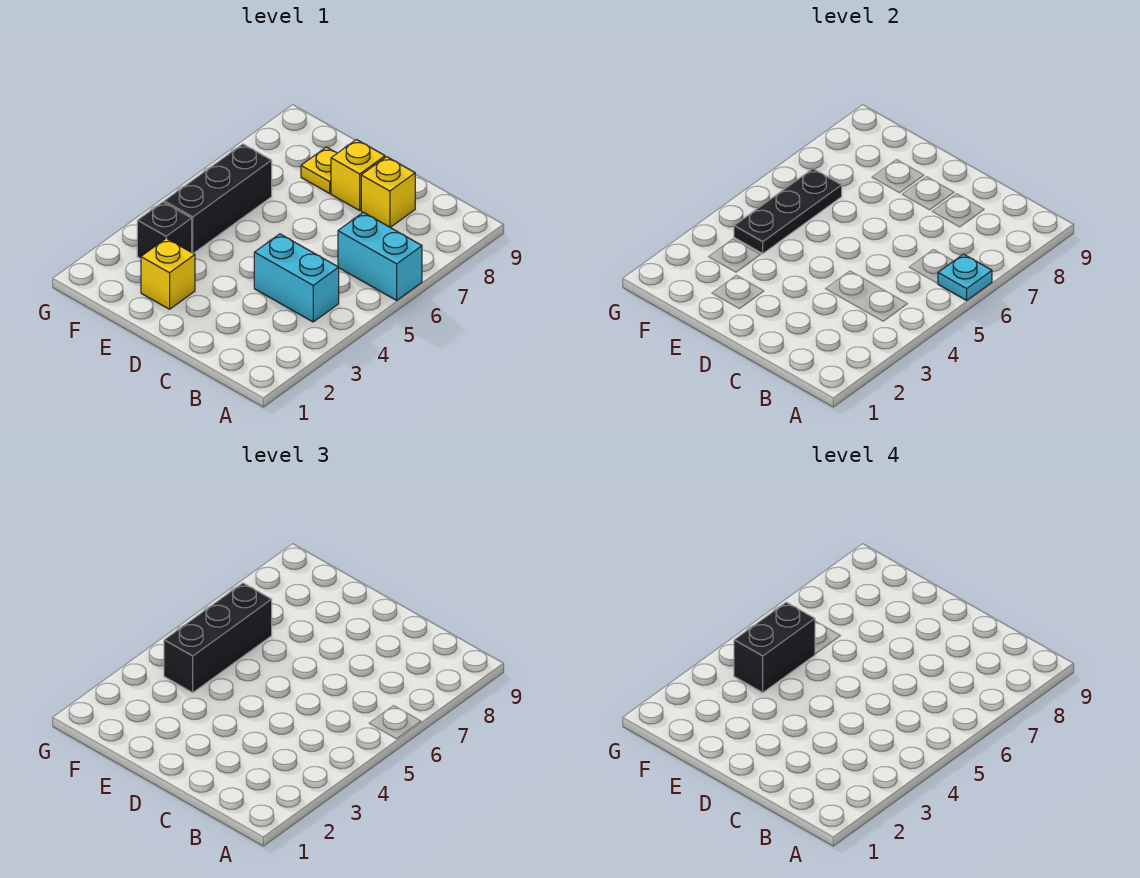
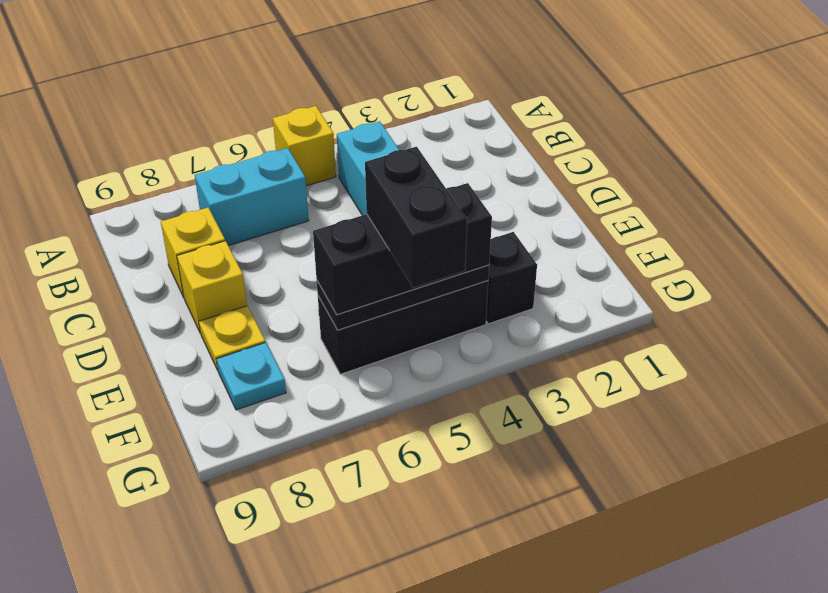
cyan brick A6:B6 level 1 -> cyan brick B6:B7 level 1
cyan plate A6 level 2 -> cyan plate F8 level 1
yellow brick E2 level 1 -> yellow brick A5 level 1
black brick F4:F5 level 4 -> black brick F5:G5 level 4

